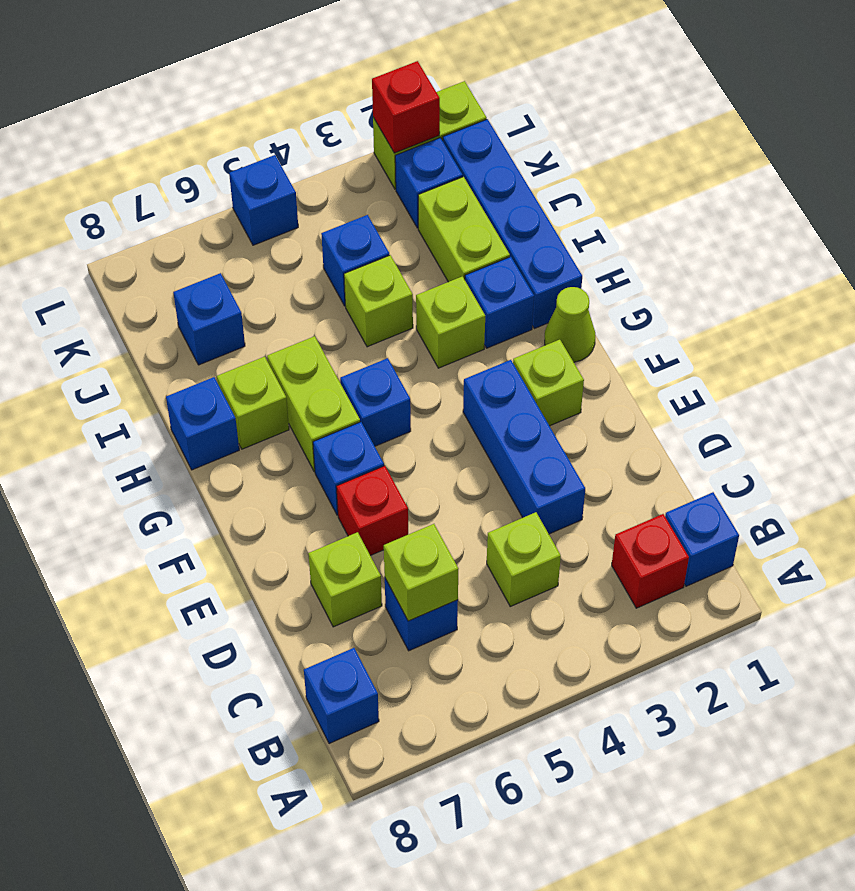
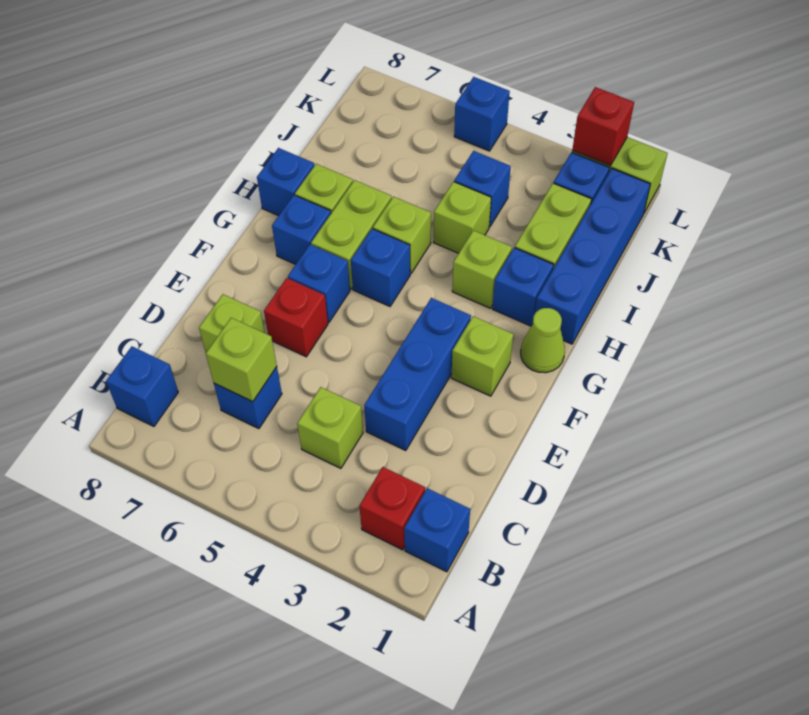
none -> lime brick H5 level 1
blue brick J7 level 1 -> blue brick G7 level 1

